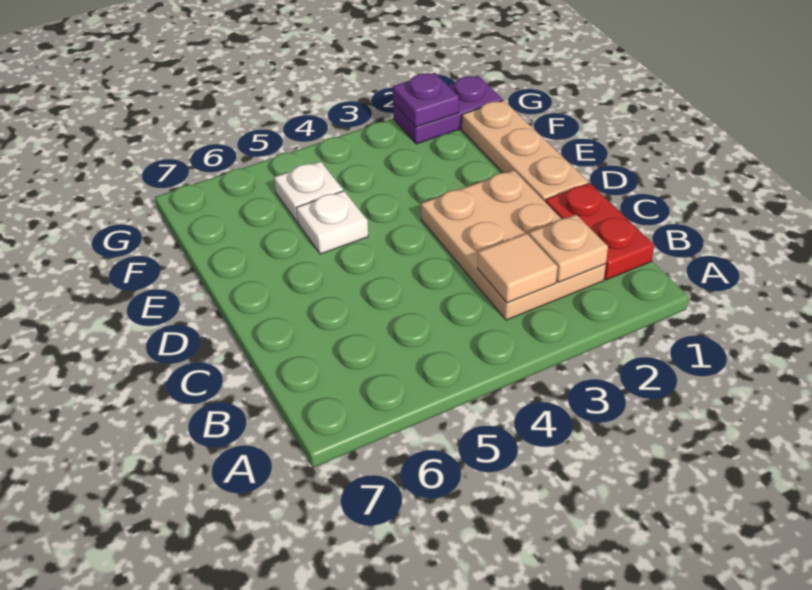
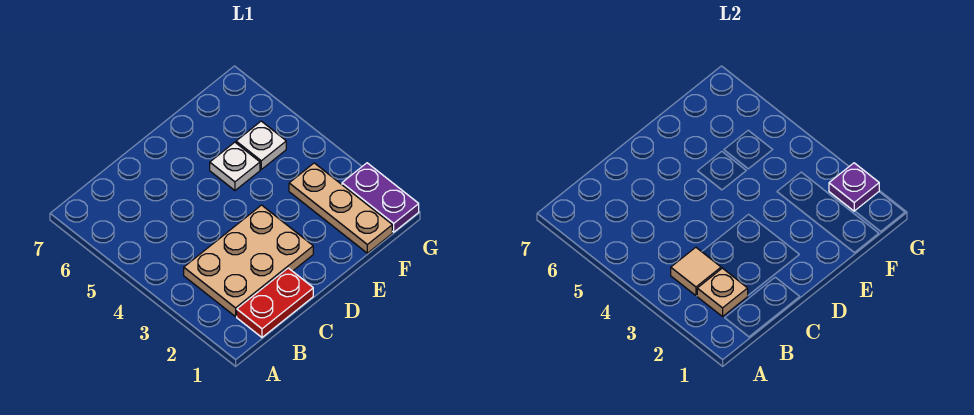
tan plate D1:F1 level 1 -> tan plate F1:F3 level 1

